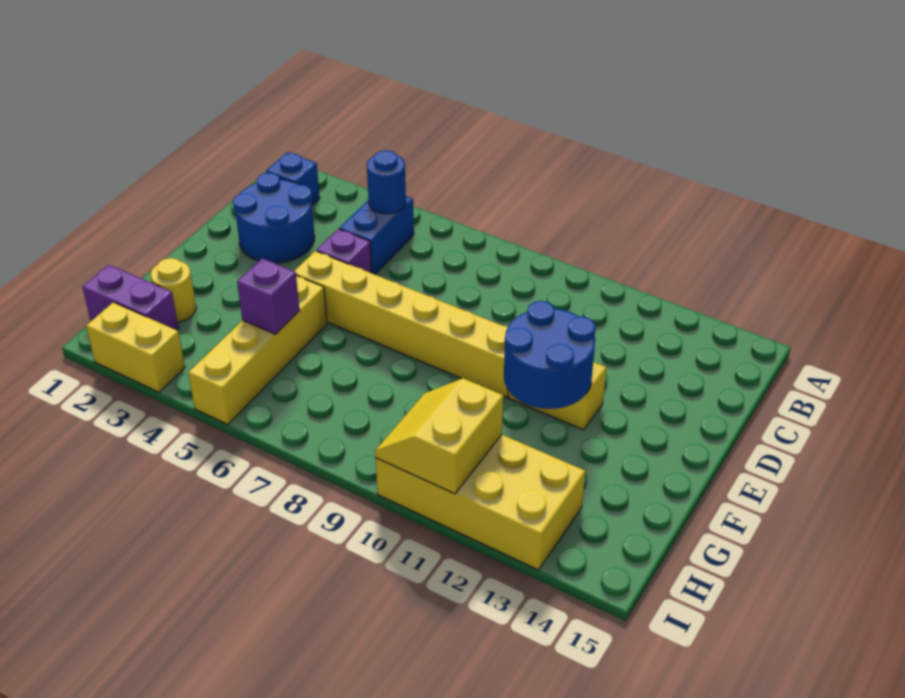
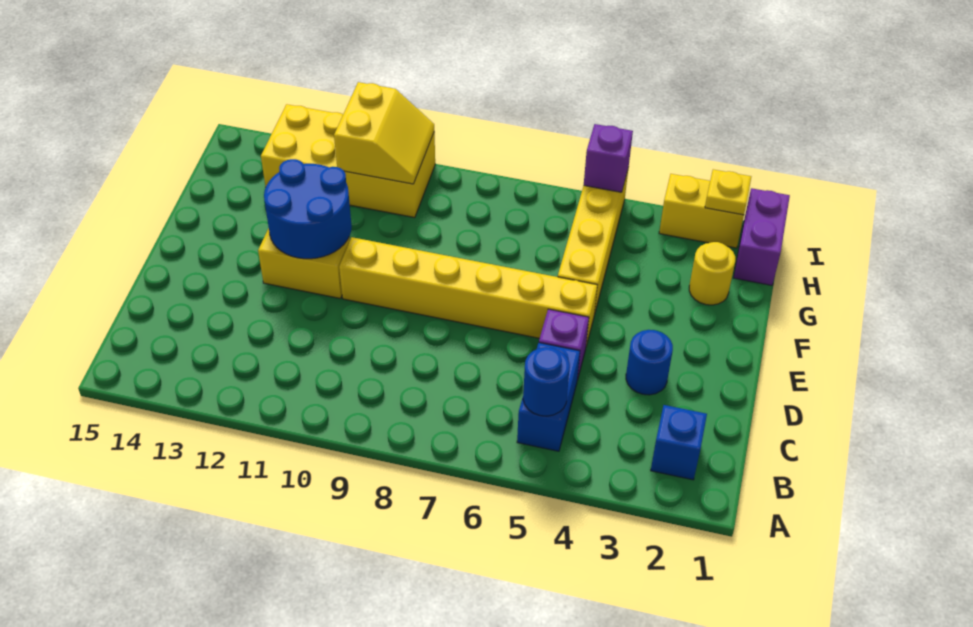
blue round brick C2:D3 level 1 -> blue round brick D3 level 1
purple brick G5 level 2 -> purple brick I5 level 2
purple brick H1:H2 level 1 -> purple brick H1:I1 level 1
none -> yellow plate I2 level 2

